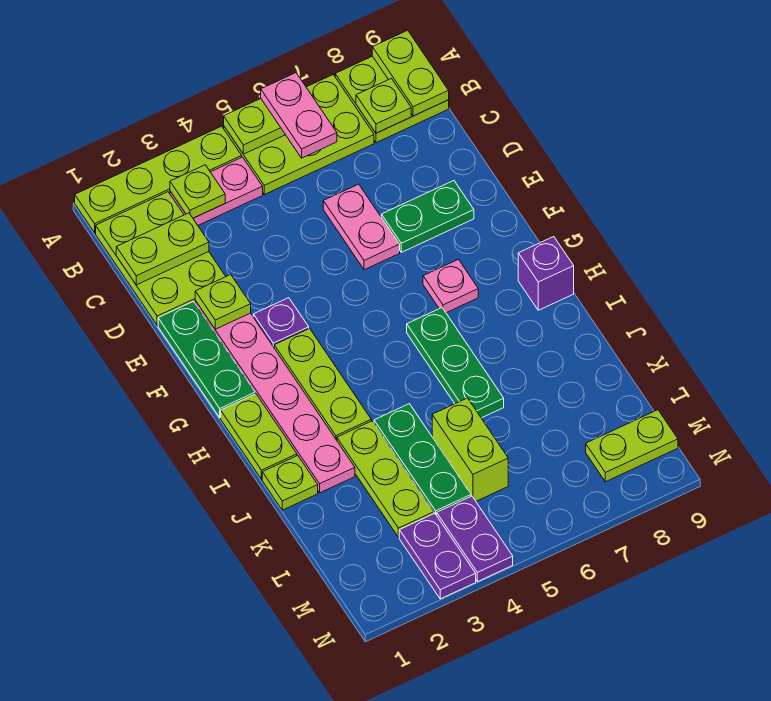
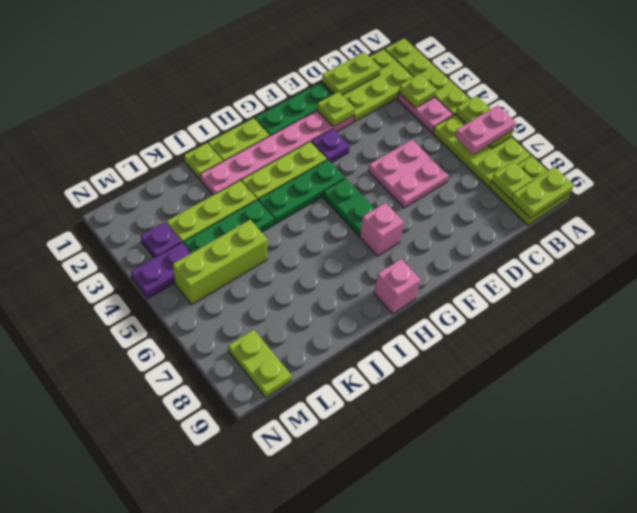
lime plate C1:C2 level 2 -> lime plate C1:D1 level 2
pink plate D6:E6 level 1 -> pink plate D5:E6 level 1
green plate E7:E8 level 1 -> green plate G5:G6 level 1
pink plate G7 level 1 -> pink brick G7 level 1
green plate H6:J6 level 1 -> green plate G4:I4 level 1
purple brick H9 level 1 -> pink brick H9 level 1
lime brick K5:L5 level 1 -> lime brick K5:M5 level 1
purple plate M3:N3 level 1 -> purple plate M3 level 1

